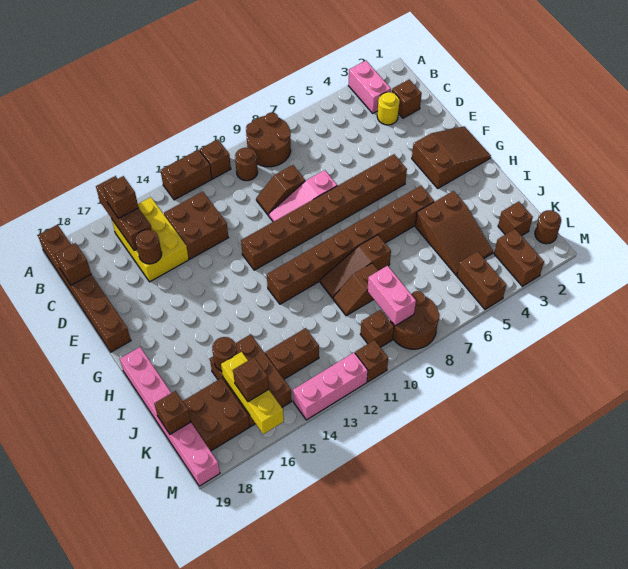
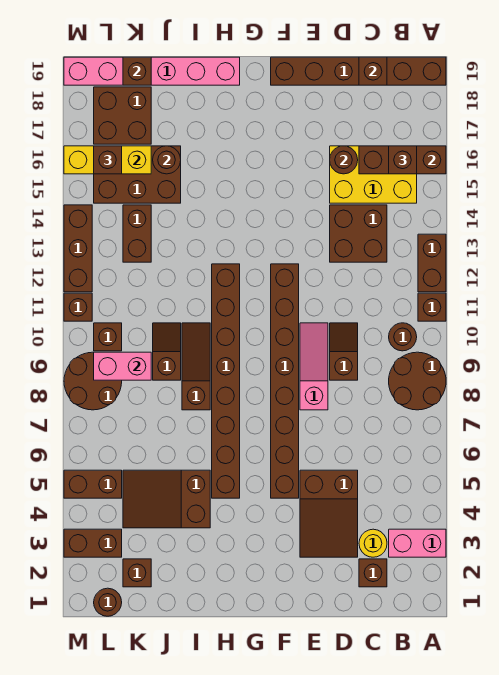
brown slope F1:G3 level 1 top 3 -> brown slope D3:E5 level 1 top 5
pink brick M12:M14 level 1 -> brown brick M12:M14 level 1

